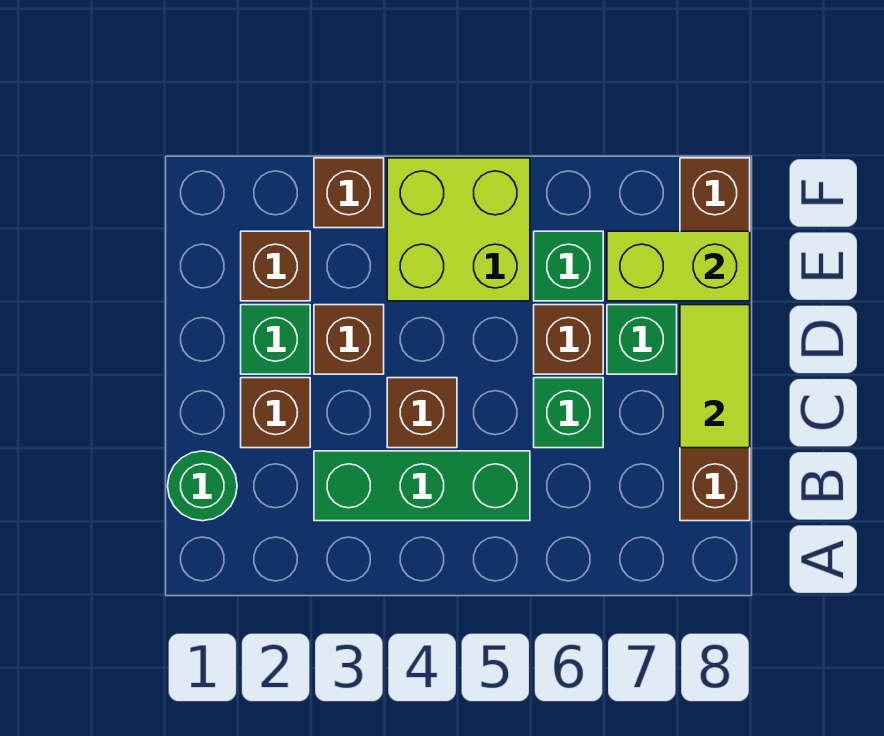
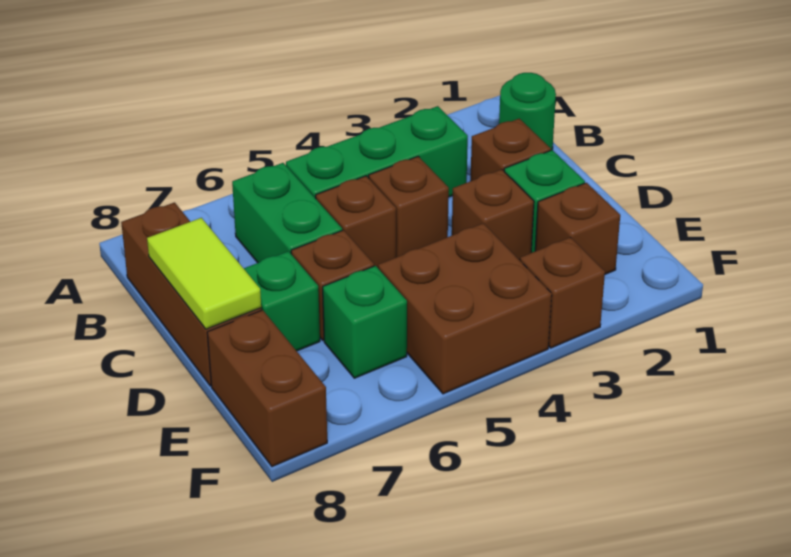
none -> brown brick C5 level 1
green brick C6 level 1 -> green brick B6:C6 level 1
lime brick E4:F5 level 1 -> brown brick E4:F5 level 1
lime brick E7:E8 level 2 -> none

